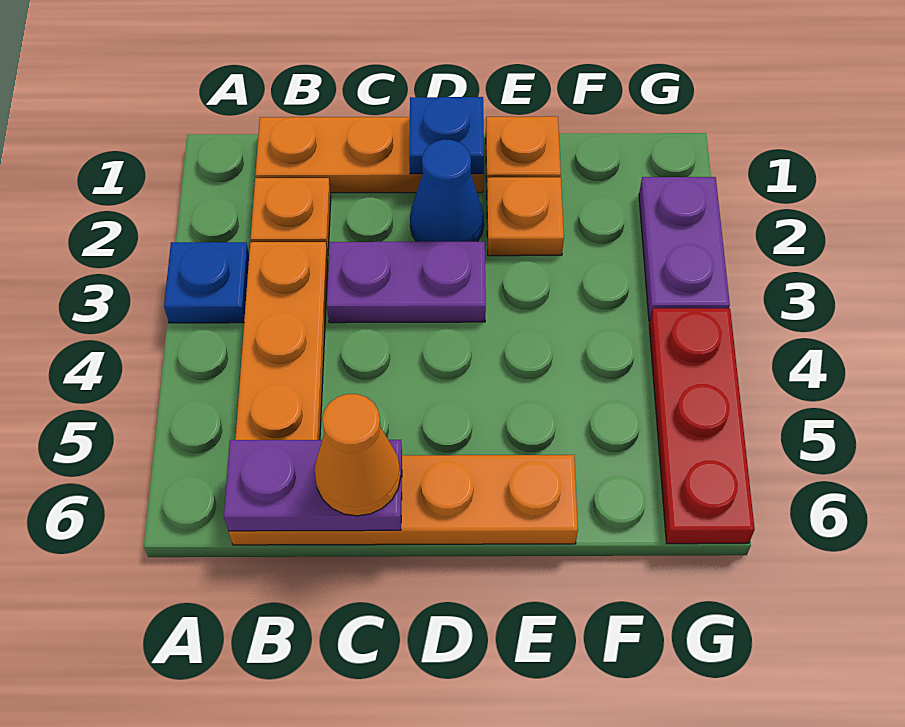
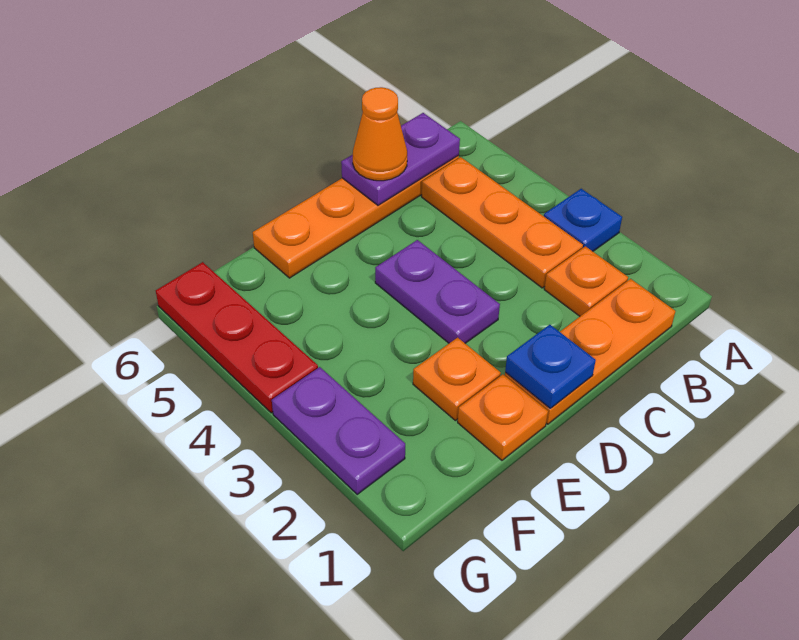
purple plate C3:D3 level 1 -> purple plate D3:D4 level 1
blue cone D2 level 1 -> none

